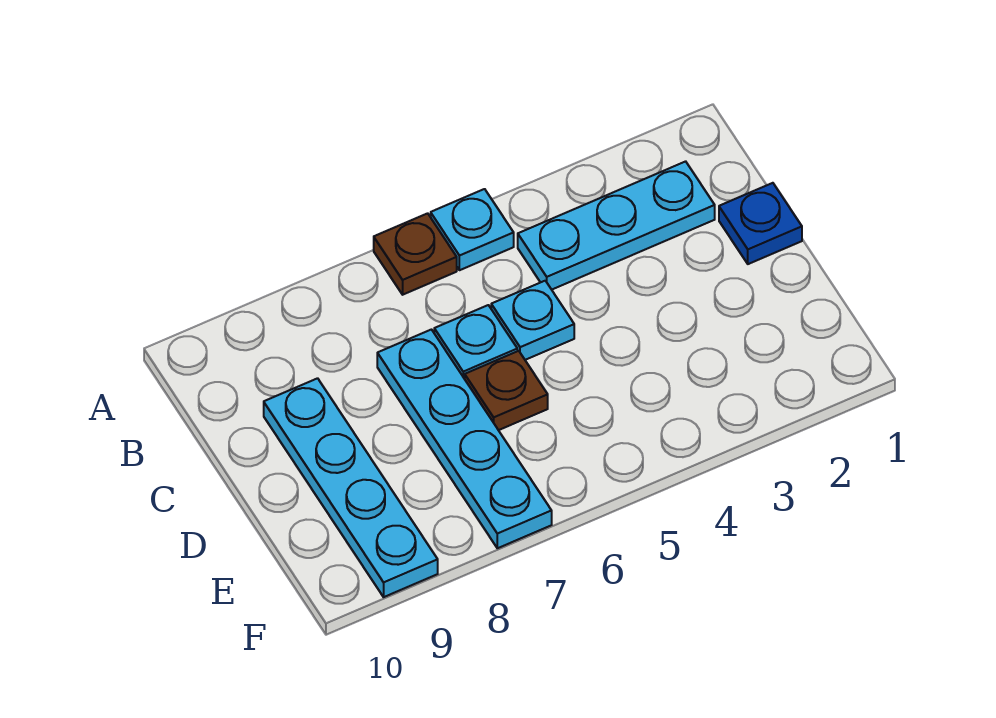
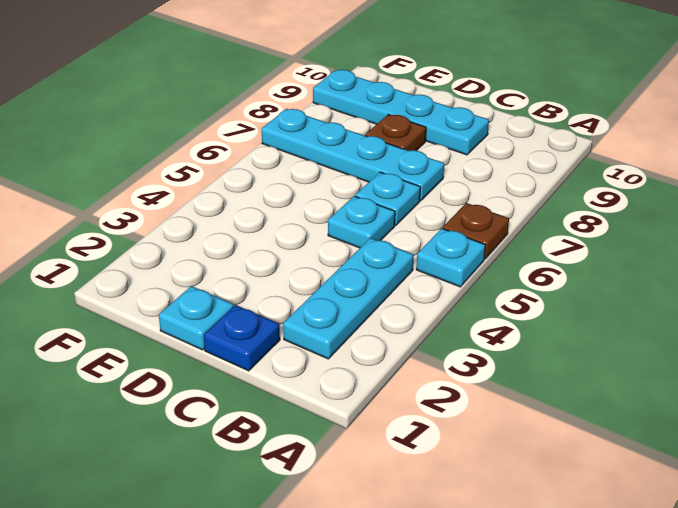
none -> cyan plate D1 level 1
brown plate D6 level 1 -> brown plate D8 level 1

